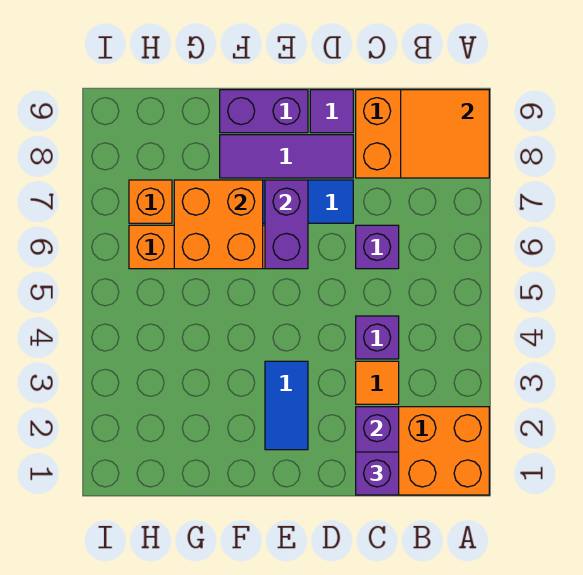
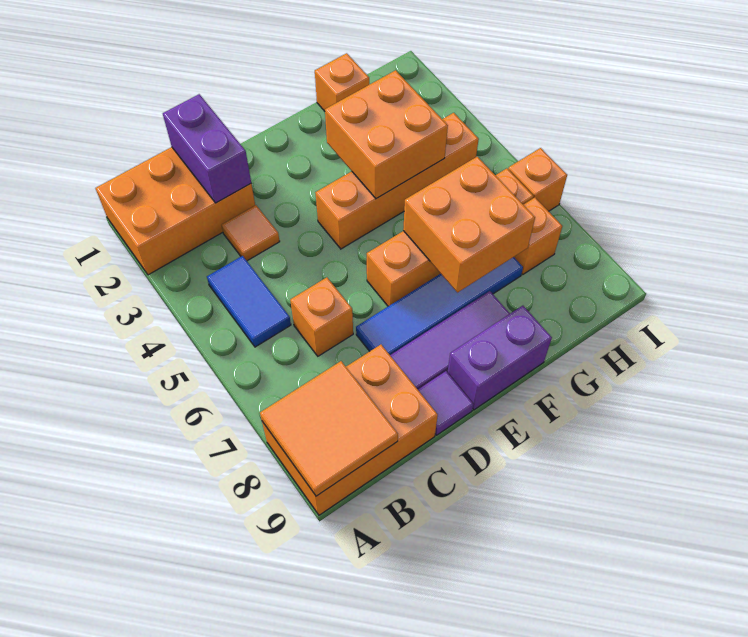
purple brick C1 level 3 -> none
purple brick C4 level 1 -> none
purple brick C6 level 1 -> orange brick C6 level 1
blue tile E2:E3 level 1 -> blue tile B4:B5 level 1
none -> orange brick E4:H4 level 1
purple brick E6:E7 level 2 -> none
none -> orange brick F3:G4 level 2
none -> orange brick G1 level 1
none -> orange brick I6 level 1

